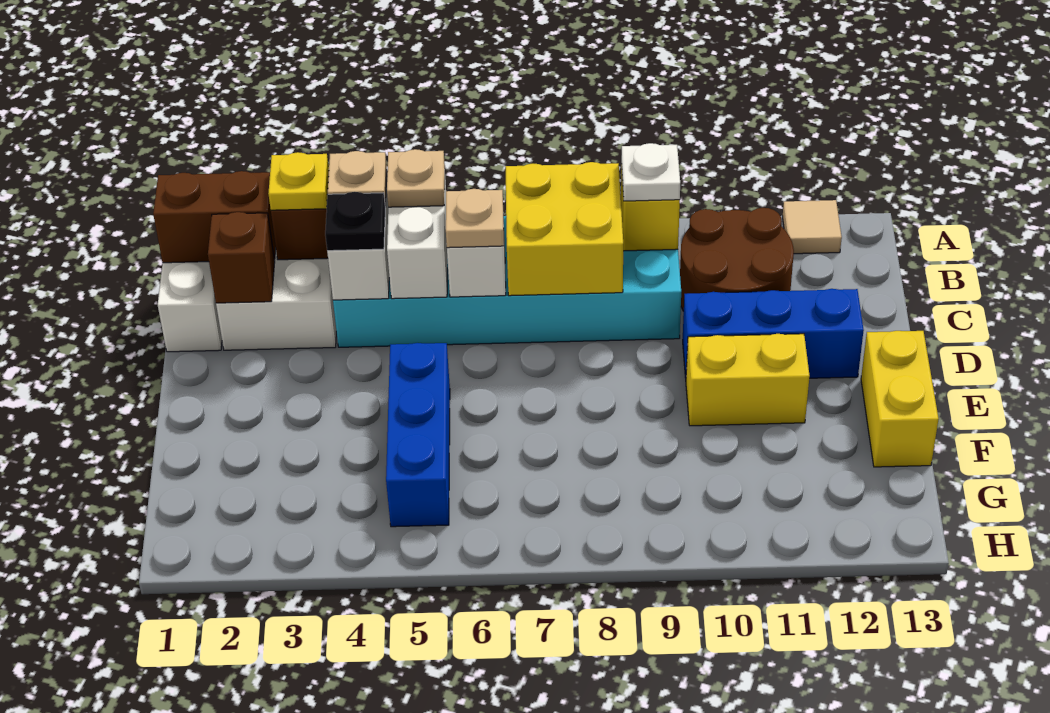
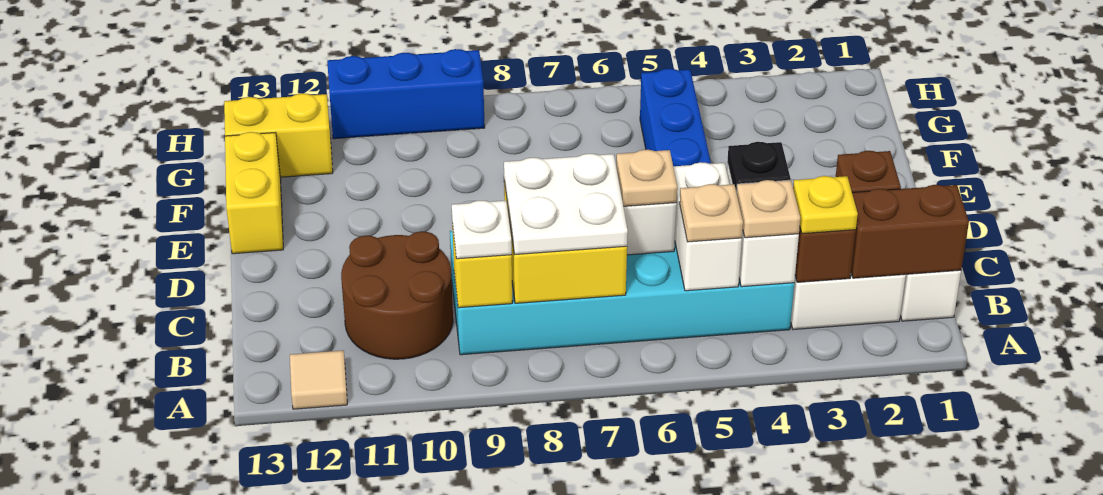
none -> white plate B7:C8 level 3
blue brick D10:D12 level 1 -> blue brick H9:H11 level 1
yellow brick E10:E11 level 1 -> yellow brick G12:G13 level 1

